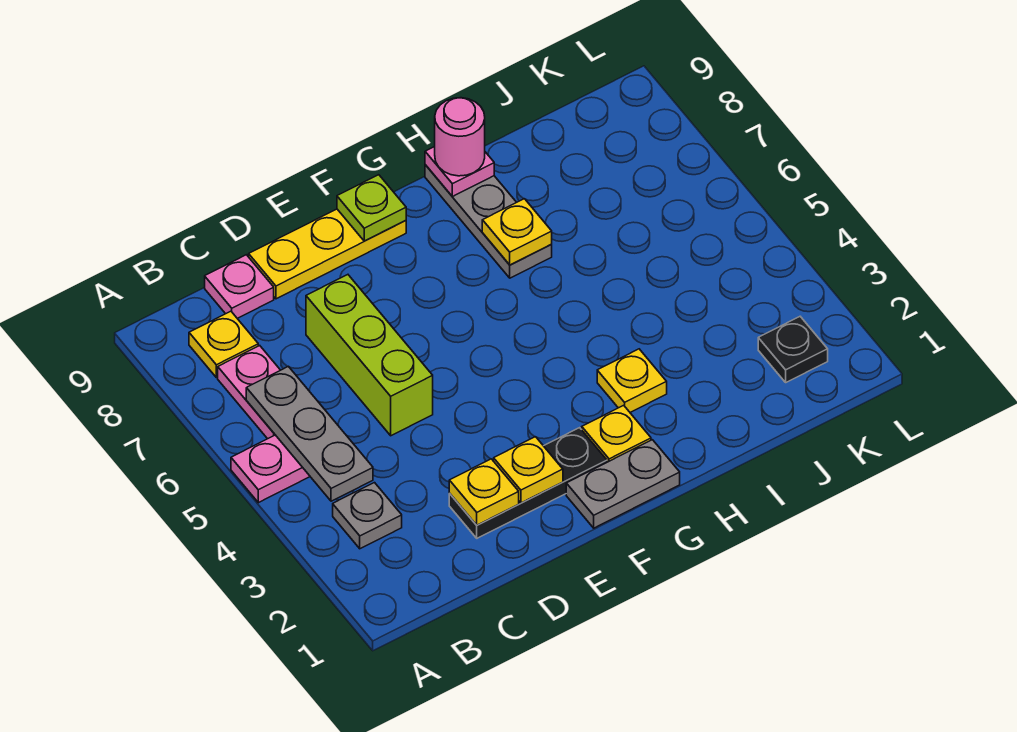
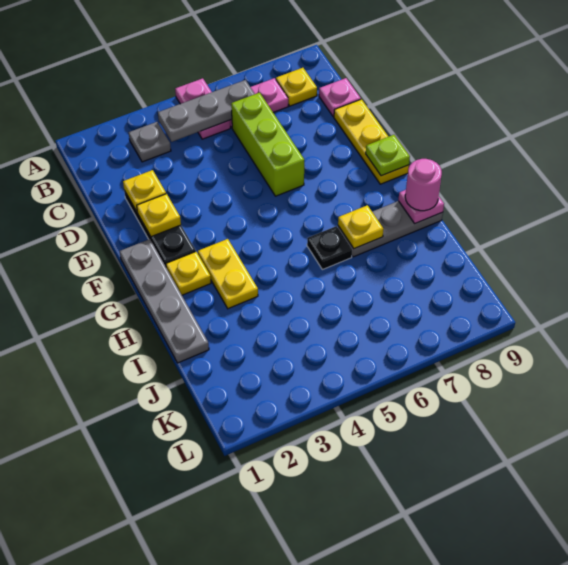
lime brick D5:D7 level 1 -> lime brick C6:E6 level 1
grey plate F1:G1 level 1 -> grey plate F1:I1 level 1
yellow plate H3 level 1 -> yellow plate G3:H3 level 1
black plate K2 level 1 -> black plate H6 level 1

